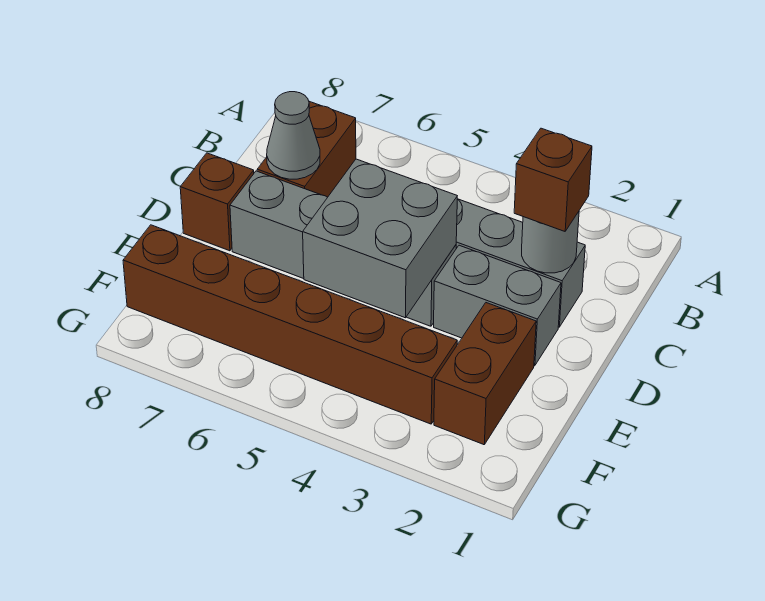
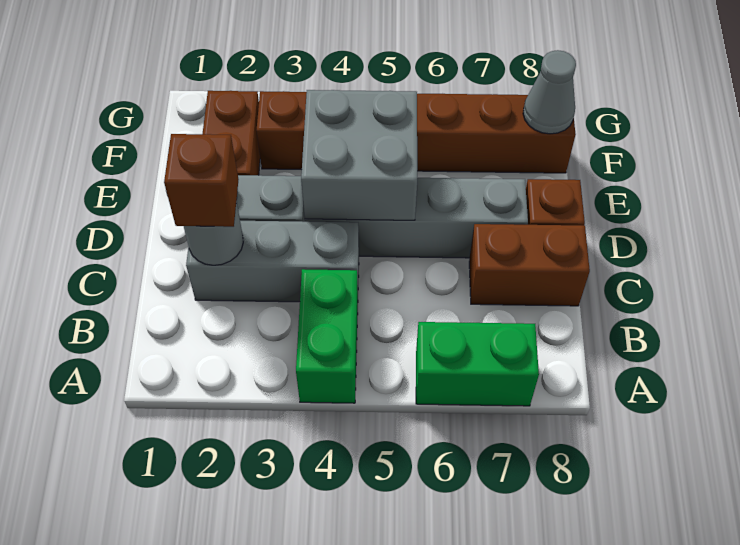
none -> green brick A4:B4 level 1
none -> green brick A6:A7 level 1
brown brick B7:C7 level 1 -> brown brick C7:C8 level 1
grey cone C7 level 2 -> grey cone F8 level 2

